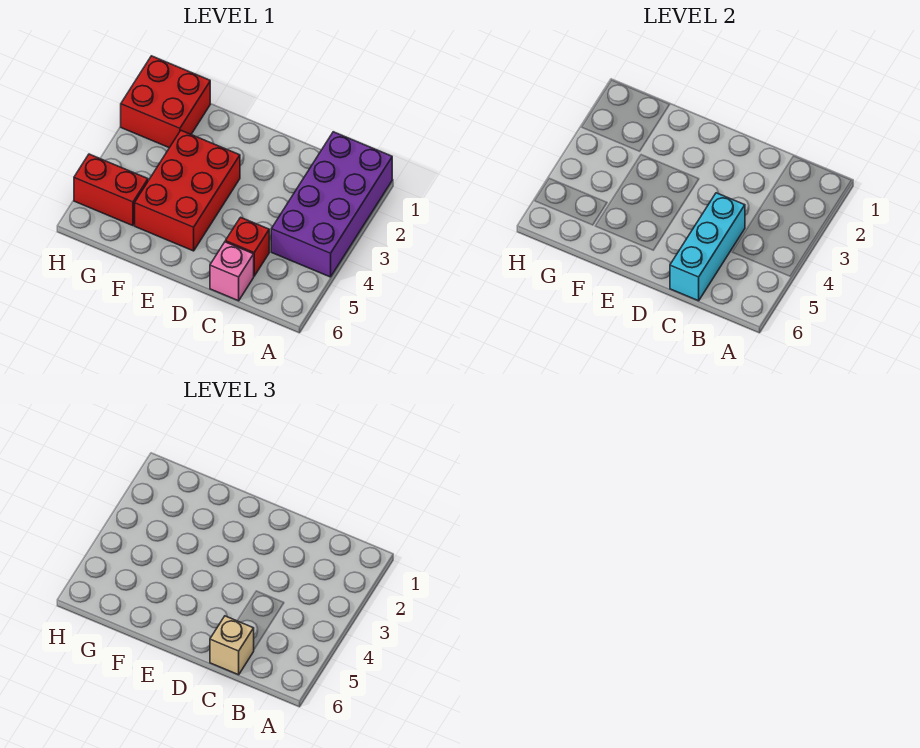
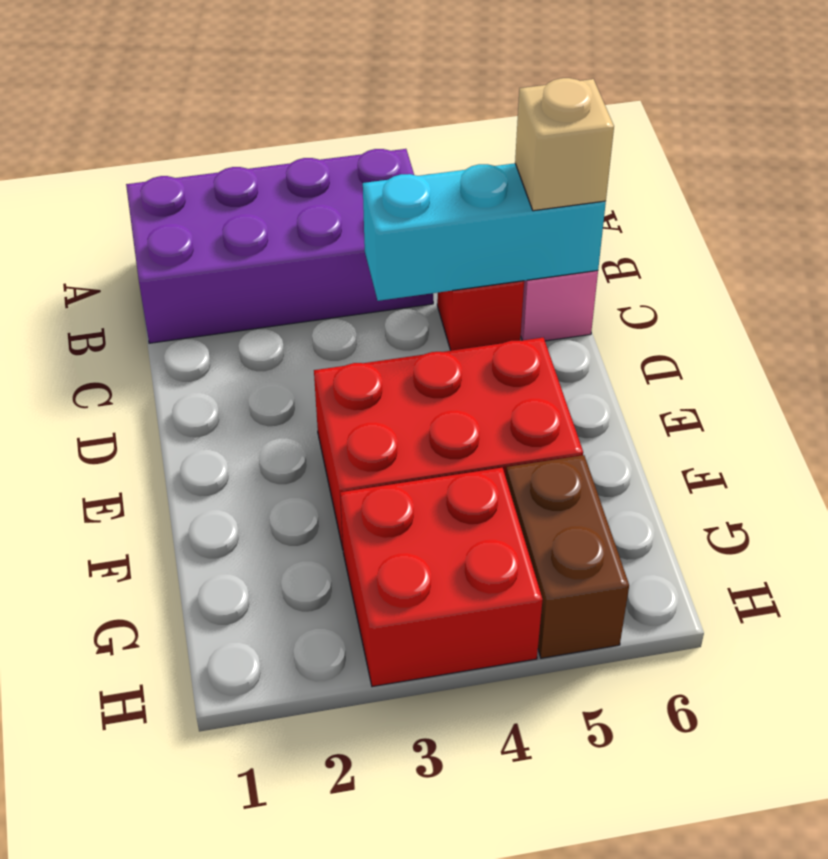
red brick G1:H2 level 1 -> red brick G3:H4 level 1
red brick G5:H5 level 1 -> brown brick G5:H5 level 1

